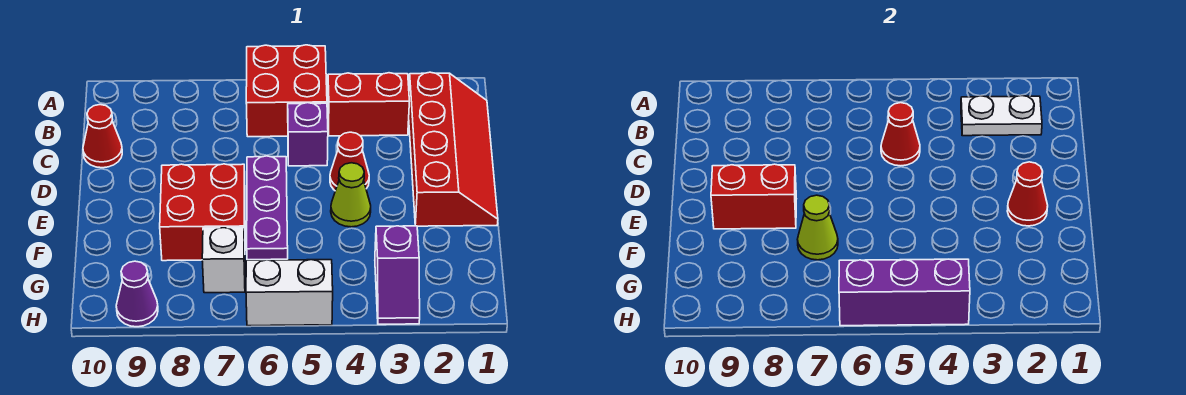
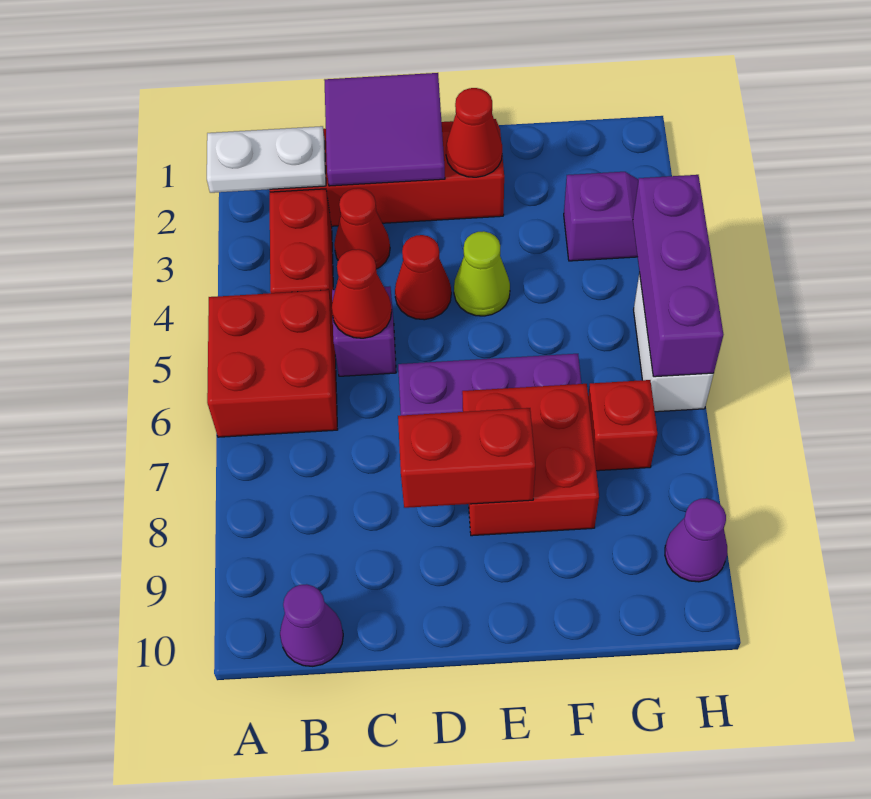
white plate B2:B3 level 2 -> white plate A2:B2 level 2
none -> purple cone B10 level 1
none -> purple tile C1:D2 level 2
red cone C10 level 1 -> red cone C3 level 1
red brick E8:E9 level 2 -> red brick D8:E8 level 2
lime cone F7 level 2 -> none
white brick G7 level 1 -> red brick G7 level 1

